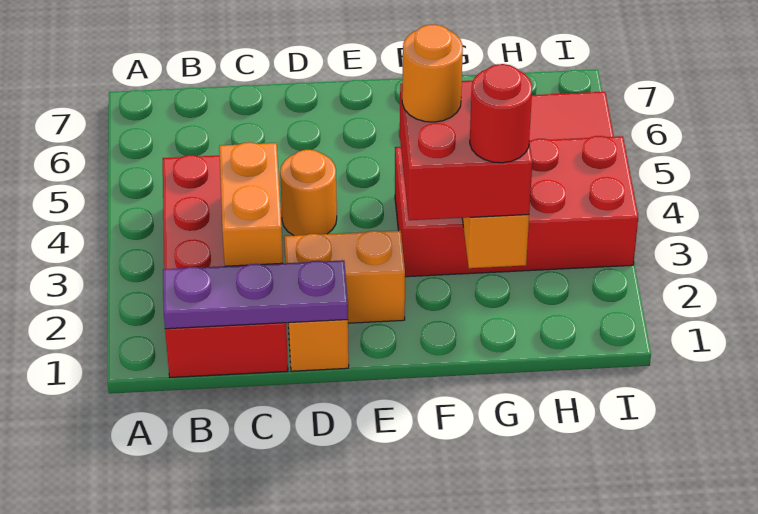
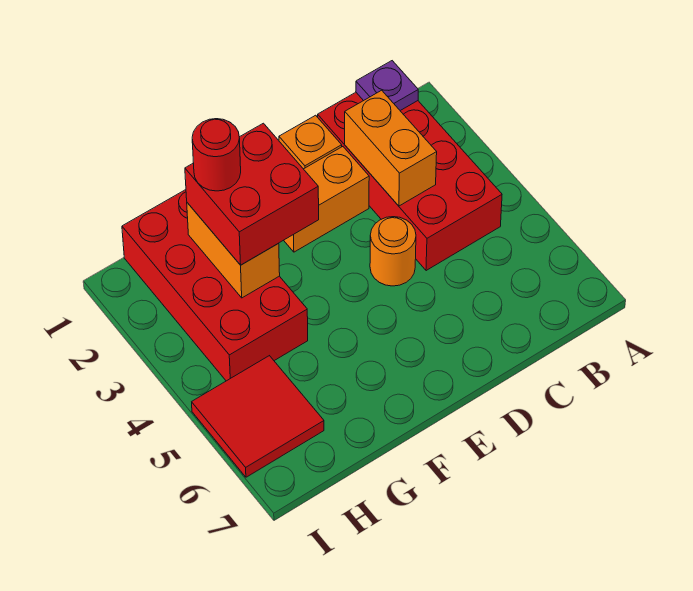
purple plate B1:D1 level 2 -> purple plate B1 level 2
red brick F3:I4 level 1 -> red brick G1:H4 level 1
orange round brick F3 level 4 -> none

